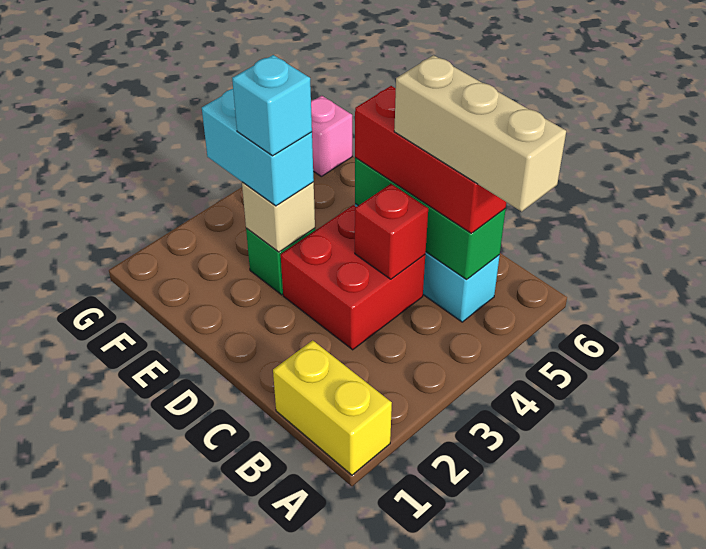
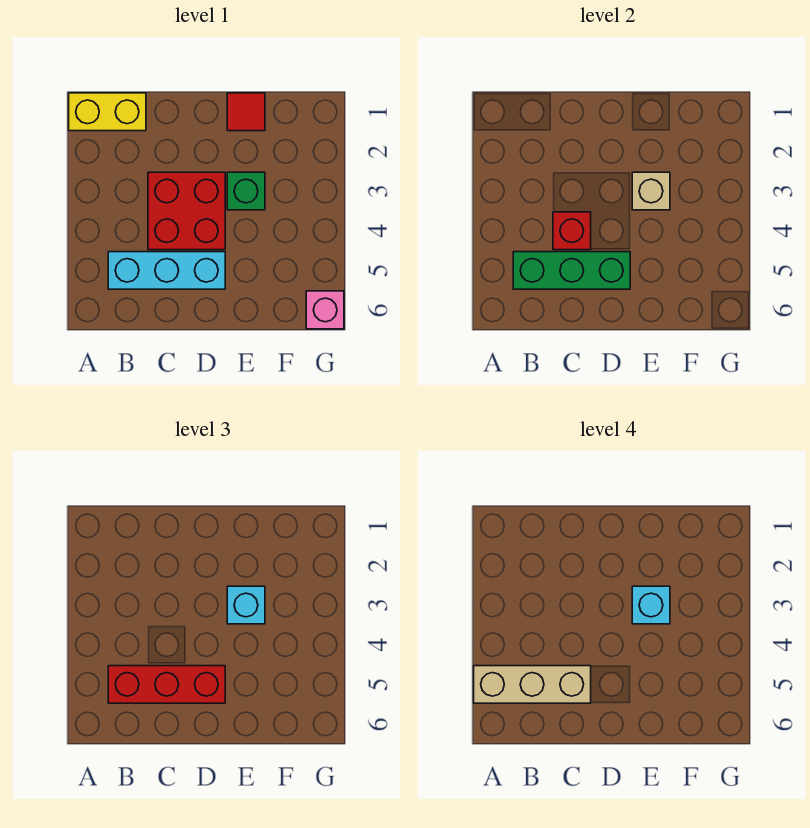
none -> red tile E1 level 1
cyan brick E3:F3 level 3 -> cyan brick E3 level 3

